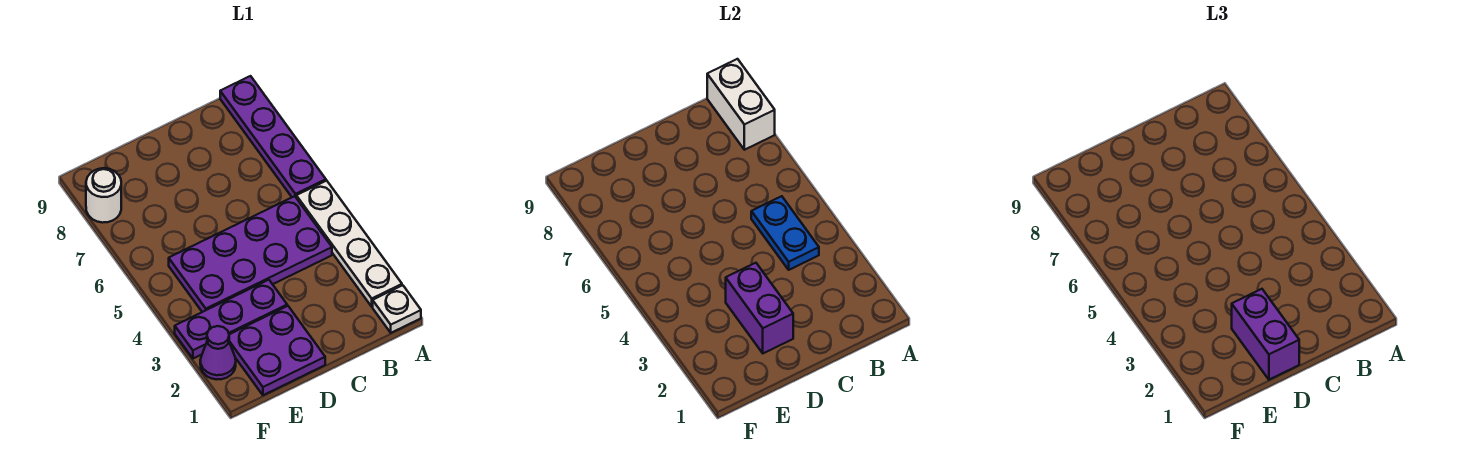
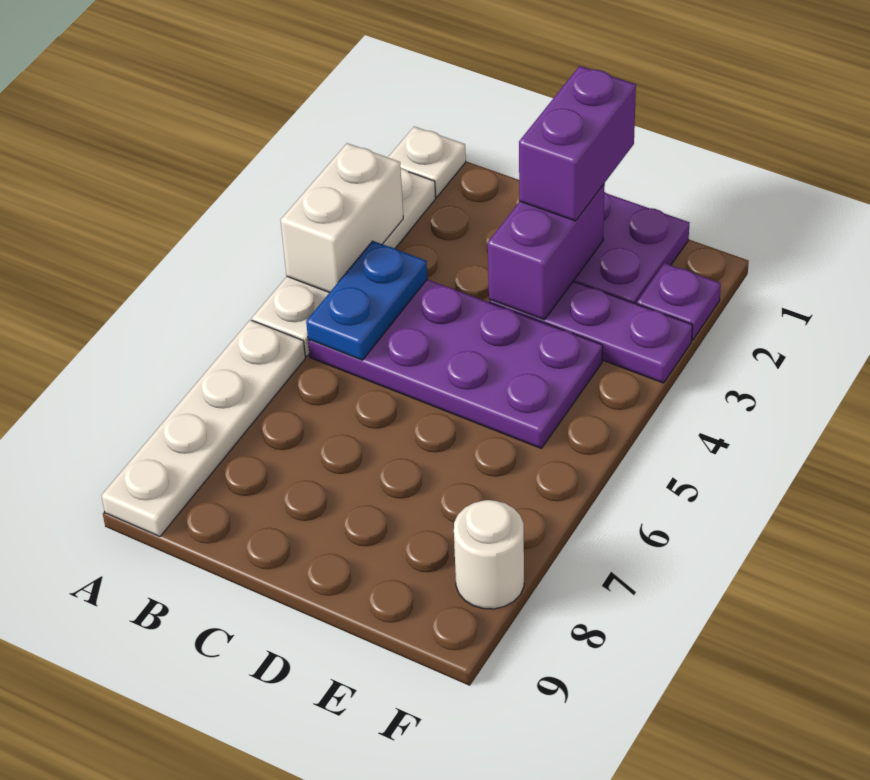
purple plate A6:A9 level 1 -> white plate A6:A9 level 1
white brick A8:A9 level 2 -> white brick A3:A4 level 2
purple cone F2 level 1 -> purple plate F2 level 1

